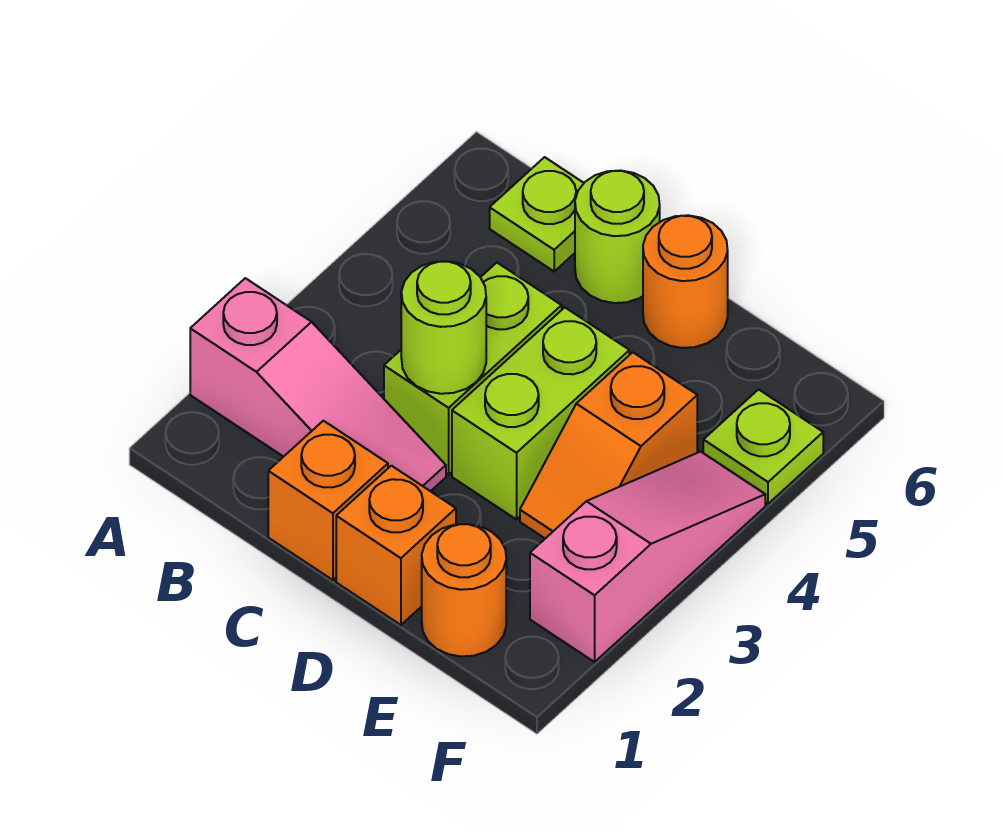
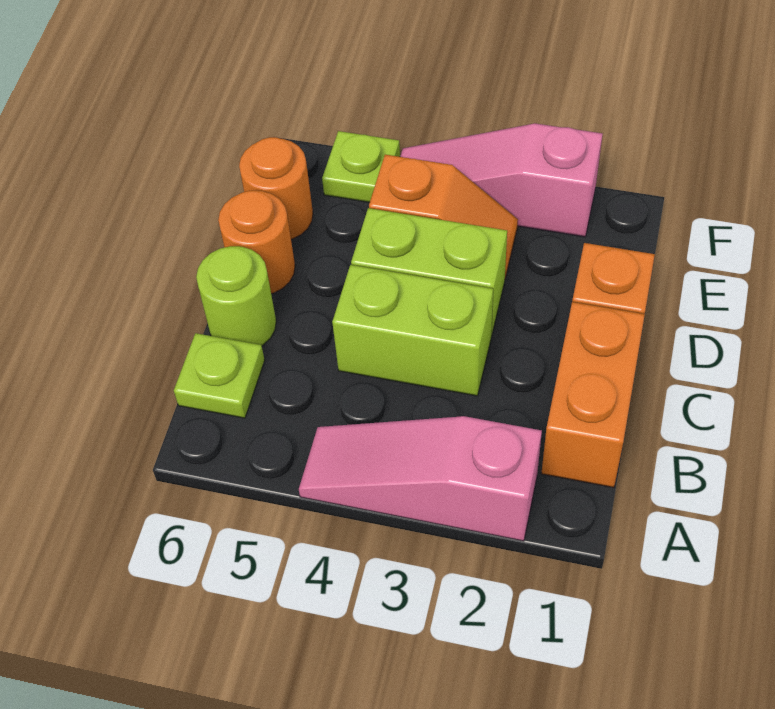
pink slope A2:C2 level 1 top A -> pink slope A2:A4 level 1 top 2
orange brick C1 level 1 -> orange brick B1:C1 level 1
lime round brick C3 level 2 -> none
orange round brick E1 level 1 -> orange round brick E6 level 1

